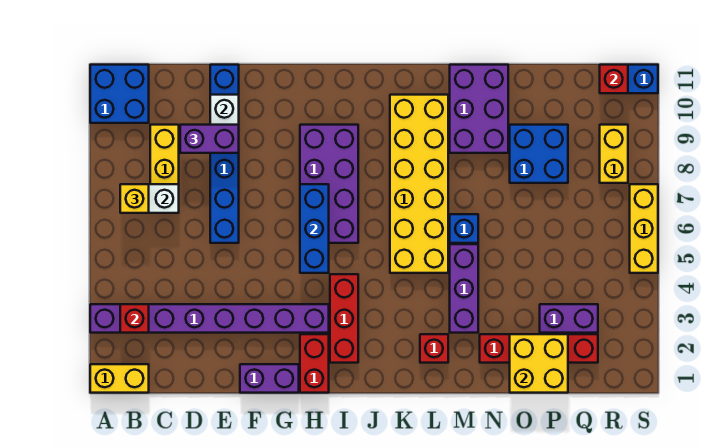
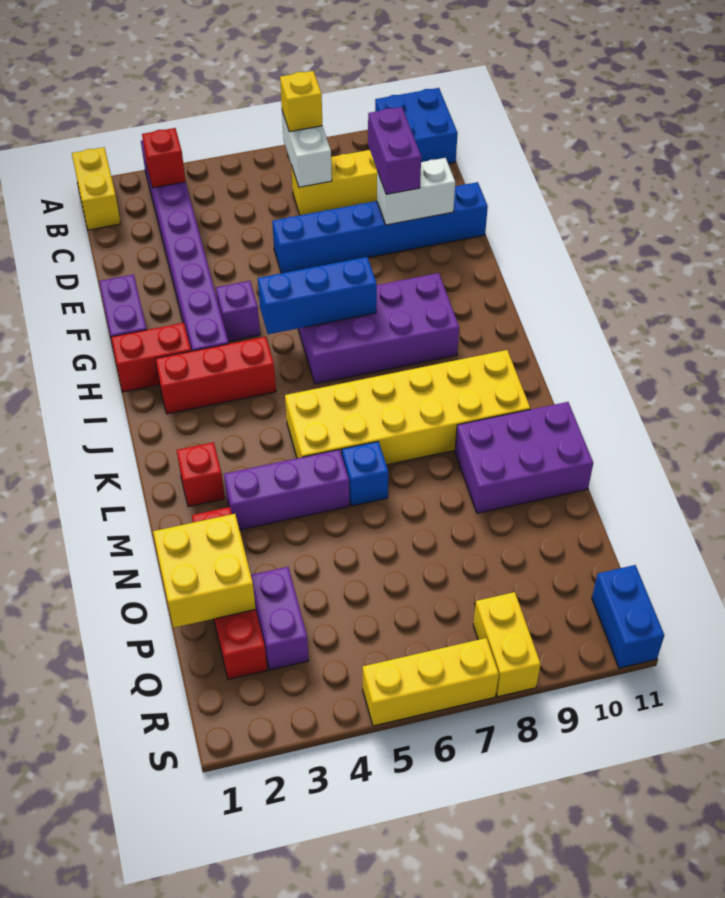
none -> purple brick G4 level 1
blue brick O8:P9 level 1 -> none
yellow brick R8:R9 level 1 -> yellow brick R8:S8 level 1
red brick R11 level 2 -> none

